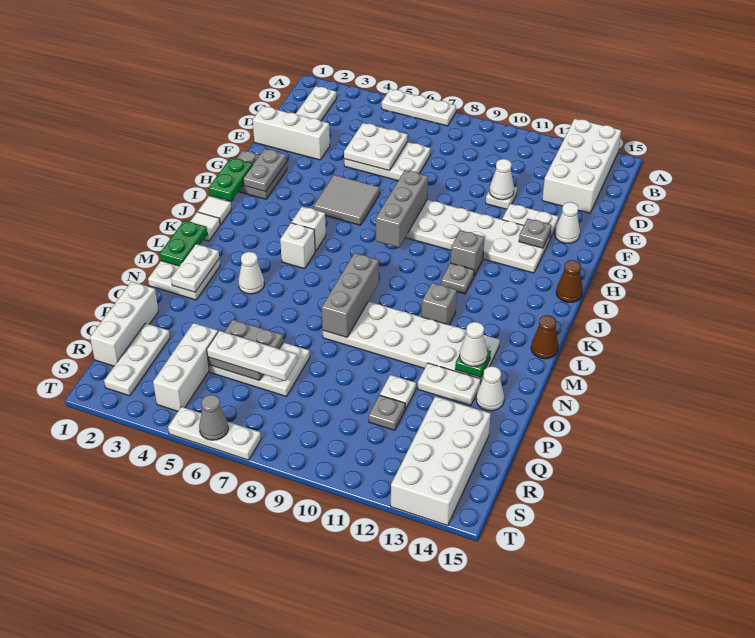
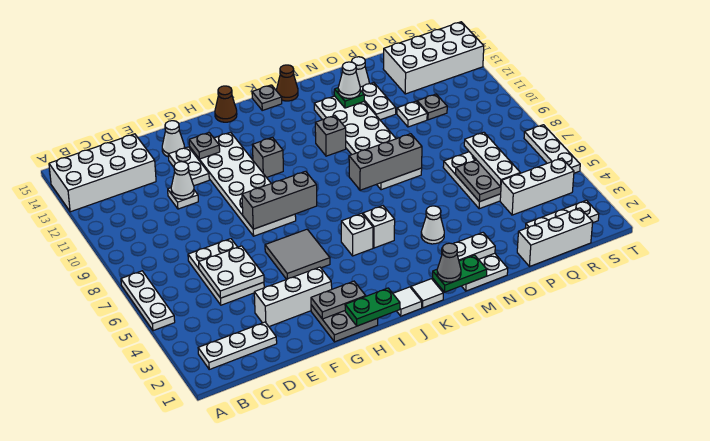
white brick E1:E3 level 1 -> white brick E3:G3 level 1
grey plate J11 level 1 -> grey plate K15 level 1
grey cone T6 level 2 -> grey cone L1 level 3

